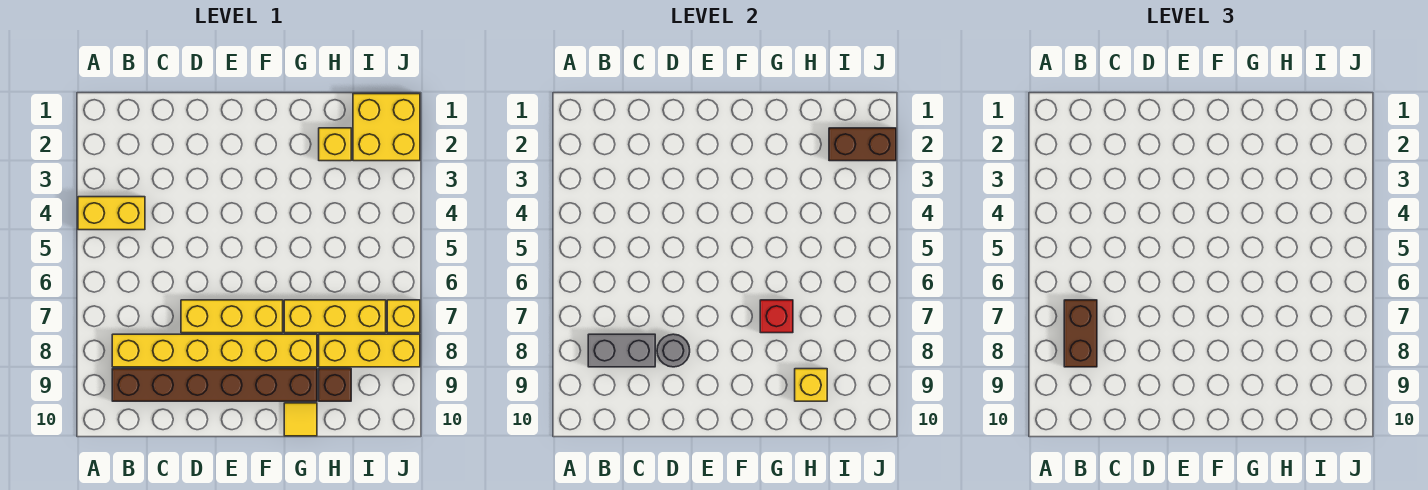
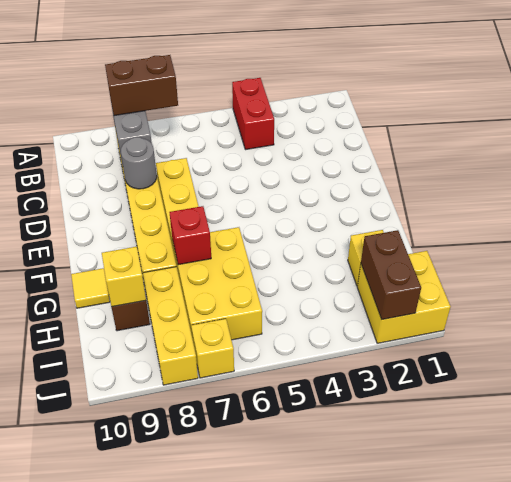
yellow brick A4:B4 level 1 -> red brick A4:B4 level 1
brown brick B9:G9 level 1 -> none
yellow brick G7:I7 level 1 -> yellow brick G6:I7 level 1

